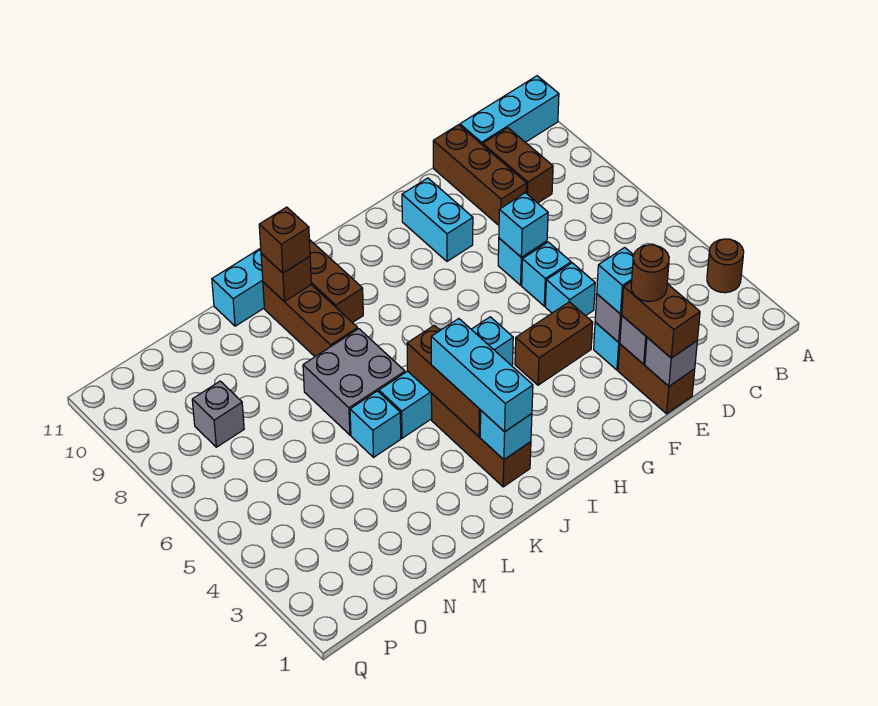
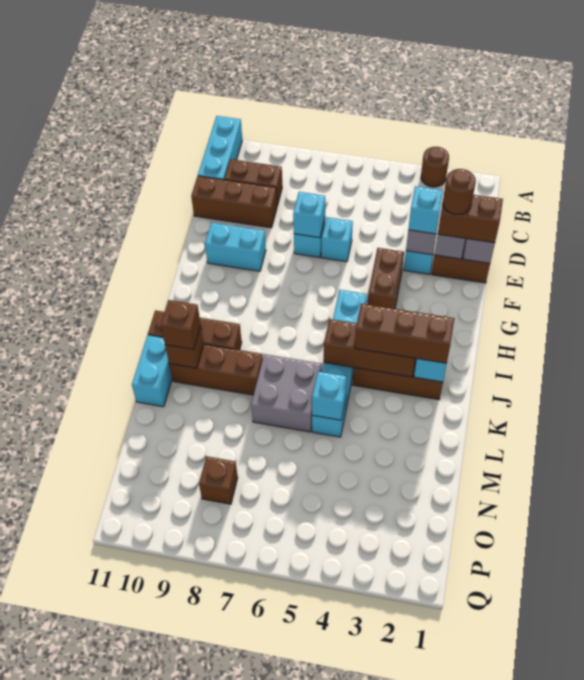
cyan brick E5 level 1 -> cyan brick L5 level 2
cyan brick J2:J4 level 3 -> brown brick J2:J4 level 3
grey brick O8 level 1 -> brown brick O8 level 1

